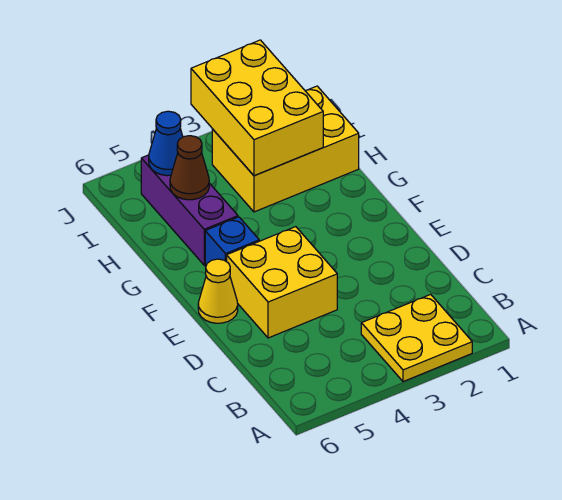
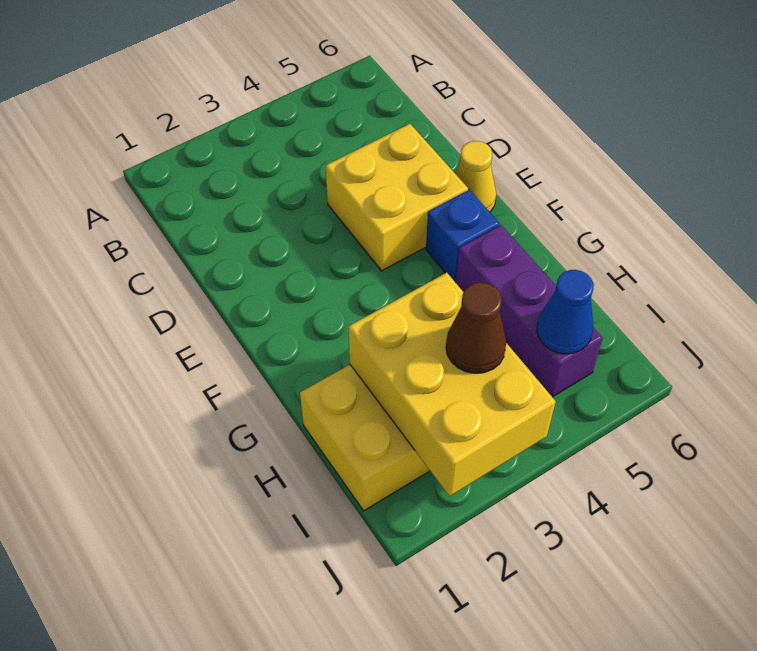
yellow plate A2:B3 level 1 -> none
brown cone H5 level 2 -> brown cone I3 level 3

